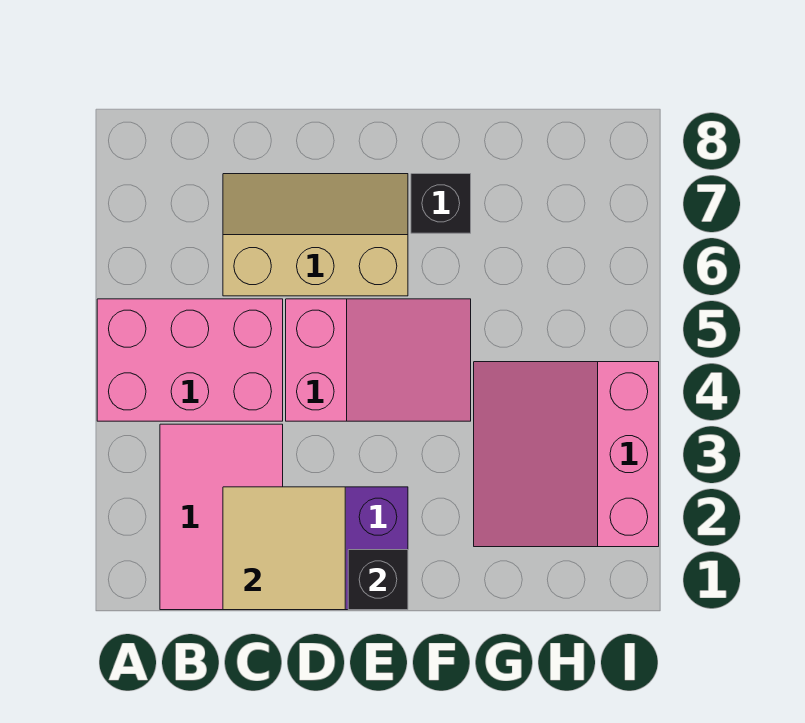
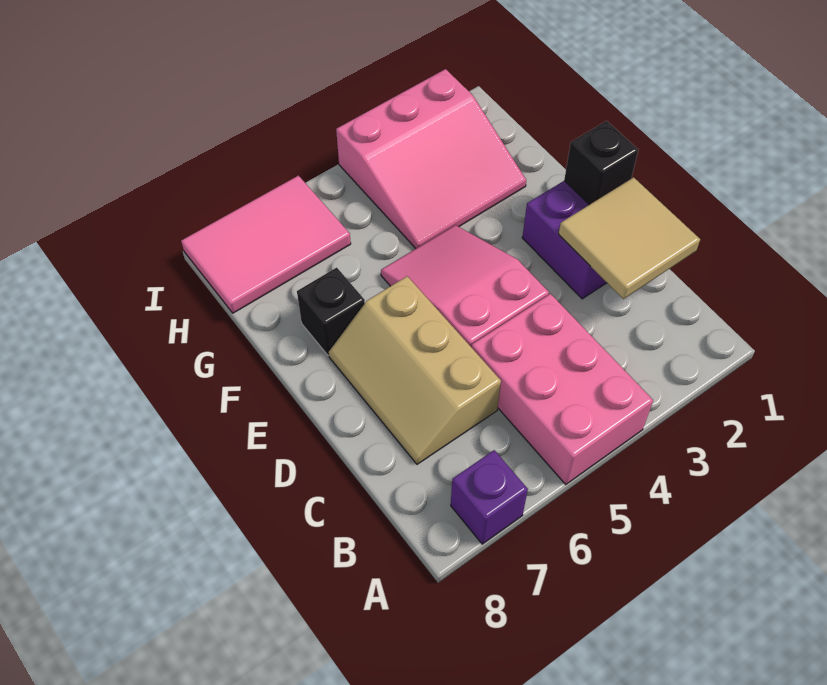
none -> purple brick A7 level 1
pink tile B1:C3 level 1 -> pink tile H6:I8 level 1

